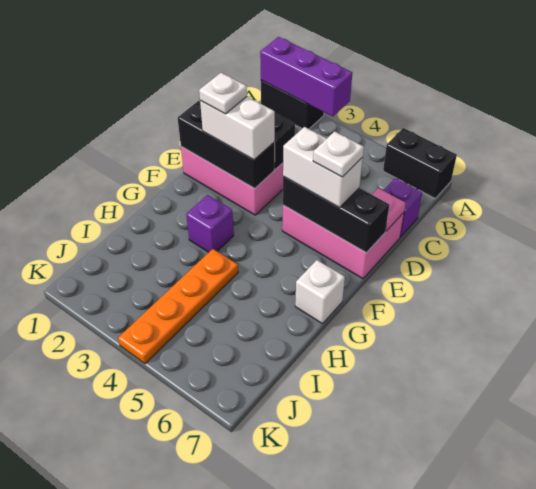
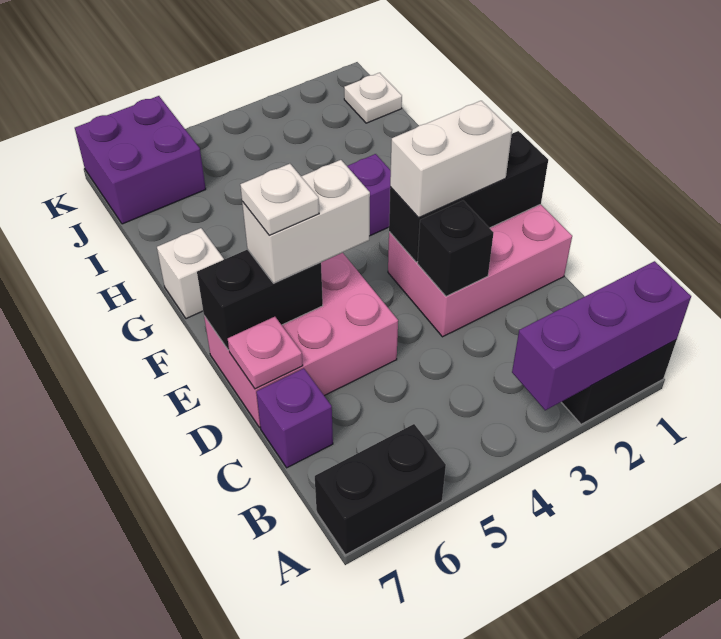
white plate E2 level 4 -> white plate J1 level 1
black brick E5:E7 level 2 -> black brick E6:E7 level 2
orange plate H4:K4 level 1 -> none
none -> purple brick J6:K7 level 1

